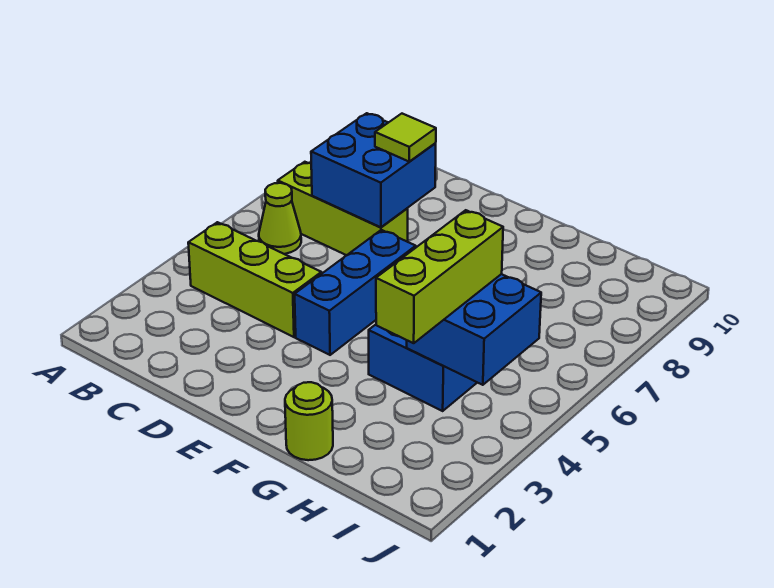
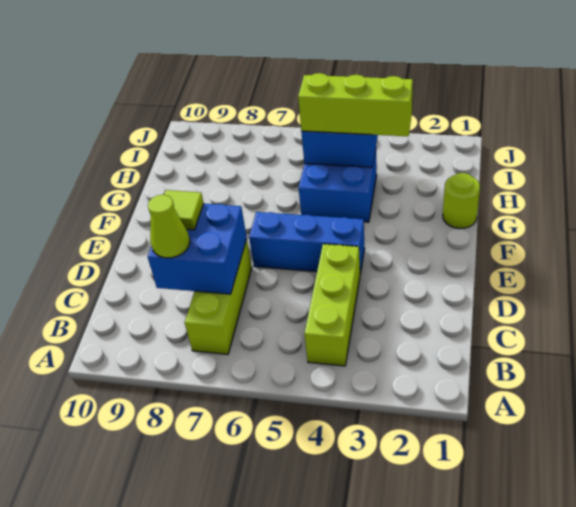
lime cone B6 level 1 -> lime cone C8 level 3

